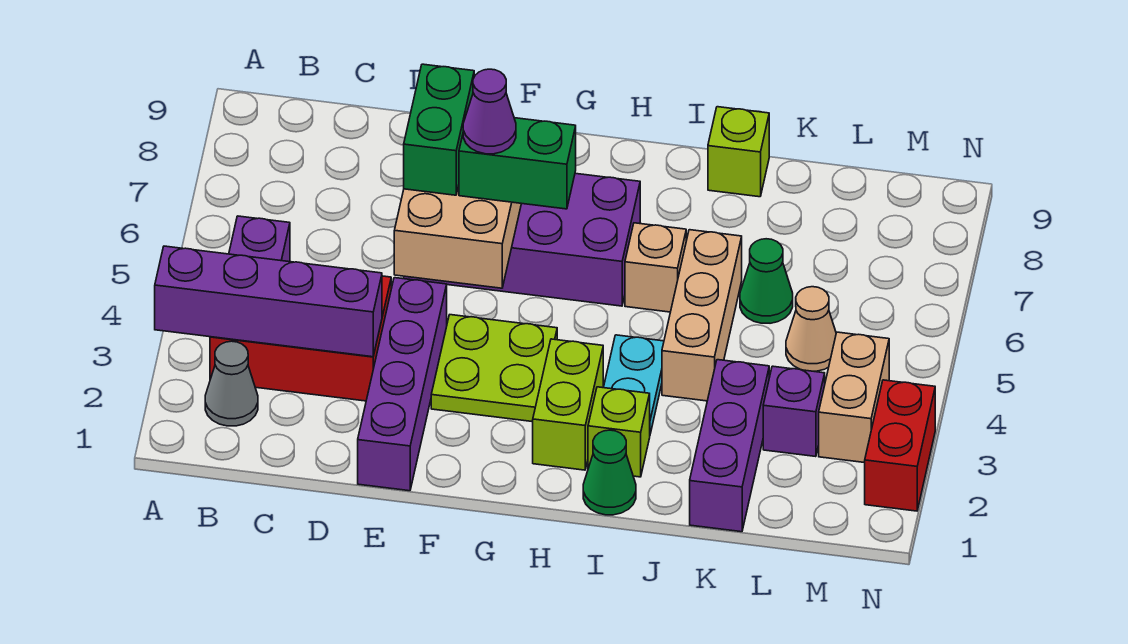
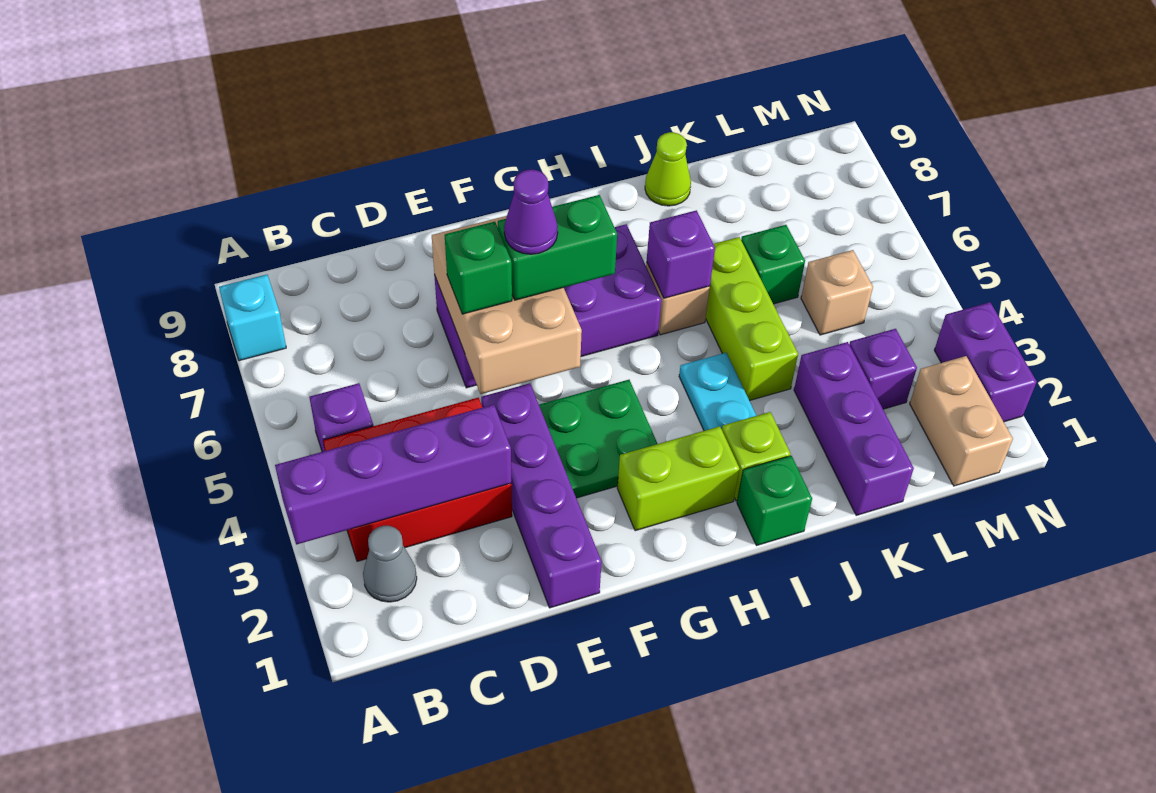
none -> cyan brick A8 level 1
green brick E6:E7 level 3 -> green brick E6 level 3
lime plate F3:G4 level 1 -> green plate F3:G4 level 1
lime brick H2:H3 level 1 -> lime brick G2:H2 level 1
green cone I1 level 1 -> green brick I1 level 1
none -> purple brick I6 level 2
tan brick J4:J6 level 1 -> lime brick J4:J6 level 1
lime brick J9 level 1 -> lime cone J9 level 1
green cone K6 level 1 -> green brick K6 level 1
tan cone L5 level 1 -> tan brick L5 level 1
tan brick M3:M4 level 1 -> tan brick M1:M2 level 1
red brick N2:N3 level 1 -> purple brick N2:N3 level 1

